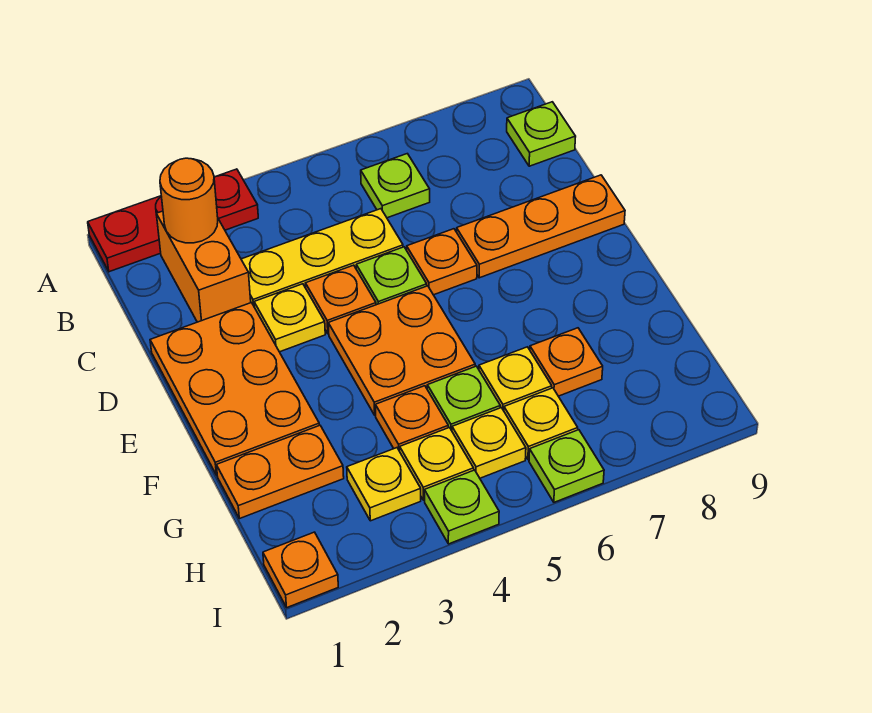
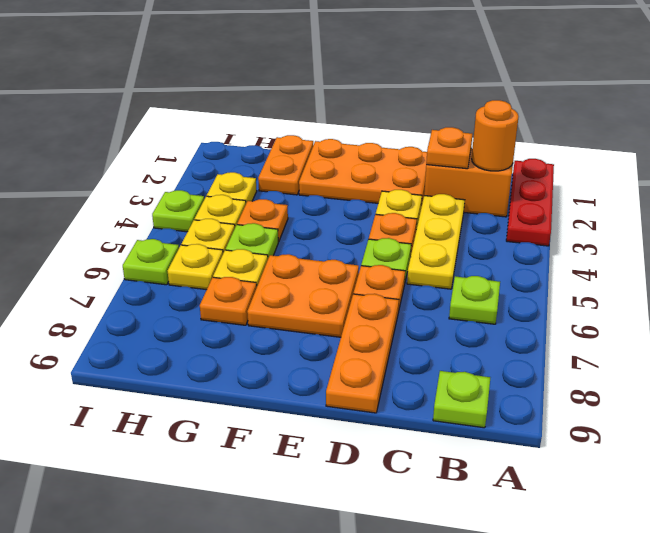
orange plate E4:F5 level 1 -> orange plate E6:F7 level 1
orange plate I1 level 1 -> orange plate C2 level 2

